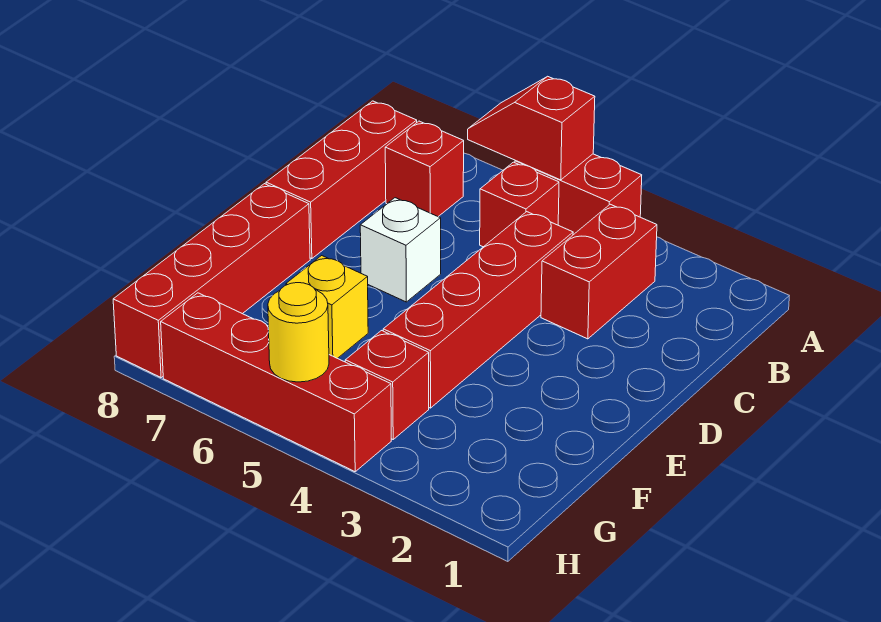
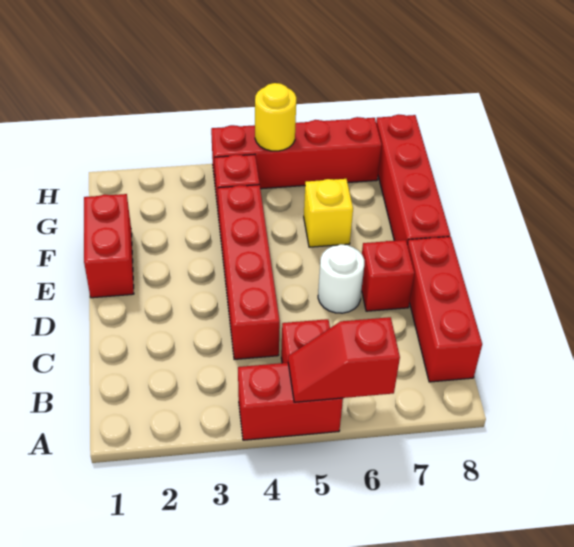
red slope A5:A6 level 2 top 5 -> red slope A5:A6 level 2 top 6
red brick B3:C3 level 1 -> red brick E1:F1 level 1
red brick B7 level 1 -> red brick D7 level 1
white brick D6 level 1 -> white round brick D6 level 1

